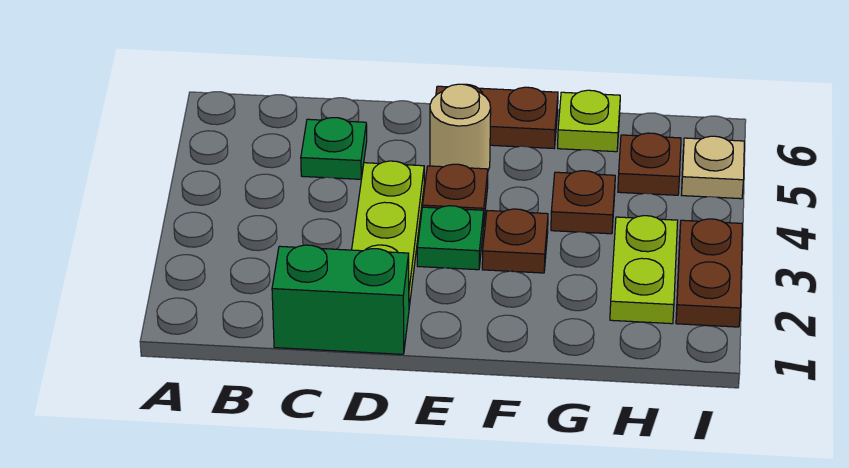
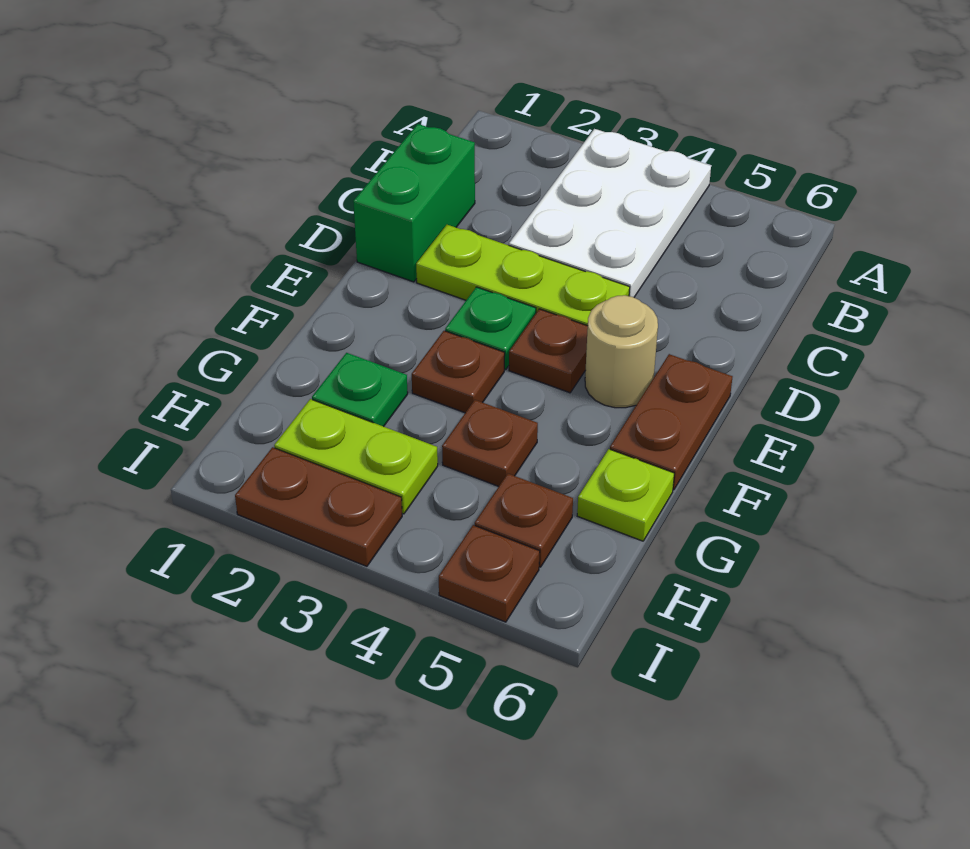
none -> white plate A3:C4 level 1
green plate C5 level 1 -> green plate G2 level 1
tan plate I5 level 1 -> brown plate I5 level 1

